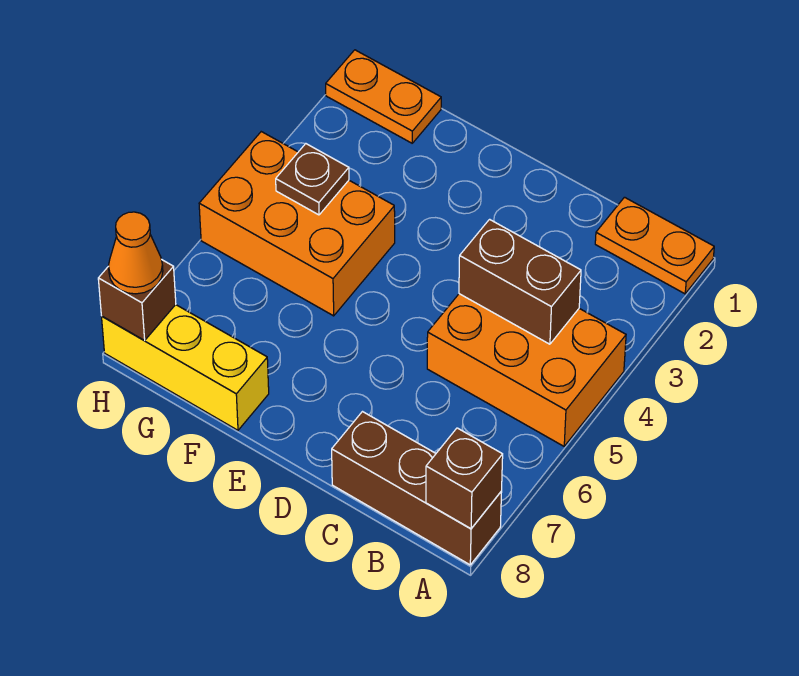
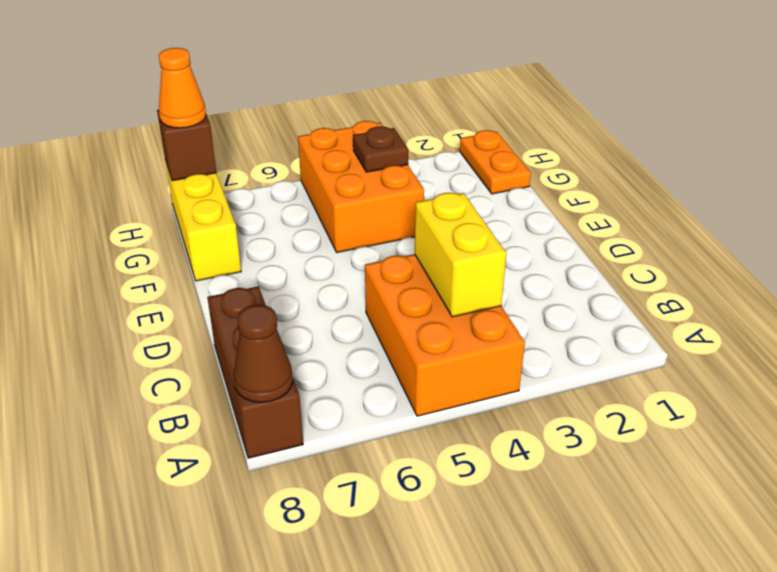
orange plate A1:B1 level 1 -> none
brown brick A8 level 2 -> brown cone A8 level 2
brown brick B4:C4 level 2 -> yellow brick B4:C4 level 2

